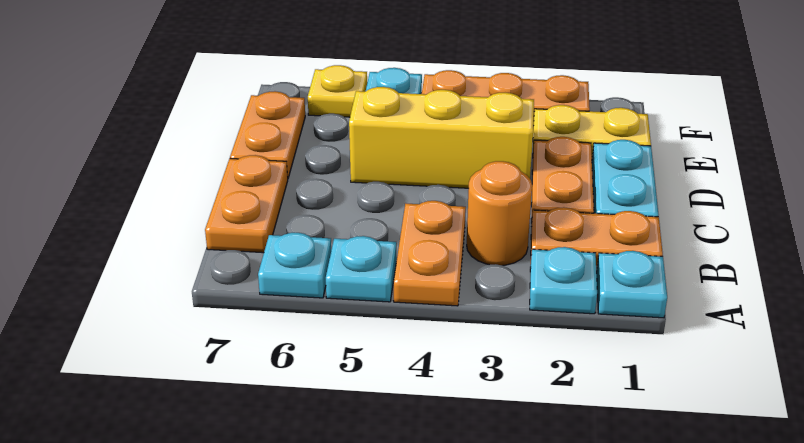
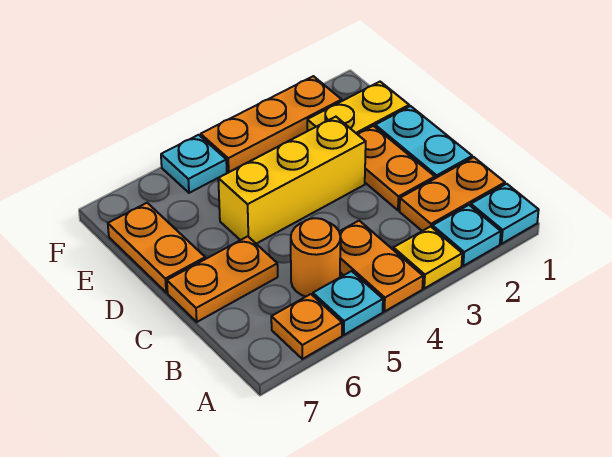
cyan plate A6 level 1 -> orange plate A6 level 1
orange round brick B3 level 1 -> orange round brick B5 level 1
orange plate B7:C7 level 1 -> orange plate C6:C7 level 1
yellow plate F6 level 1 -> yellow plate A3 level 1

